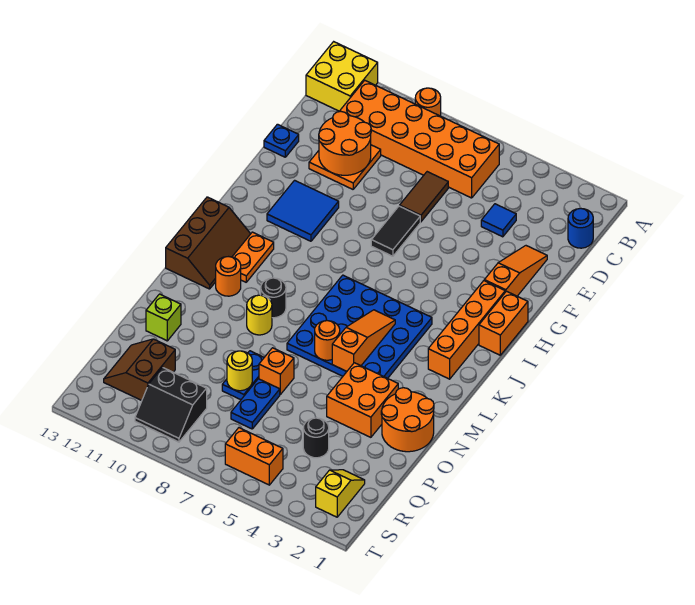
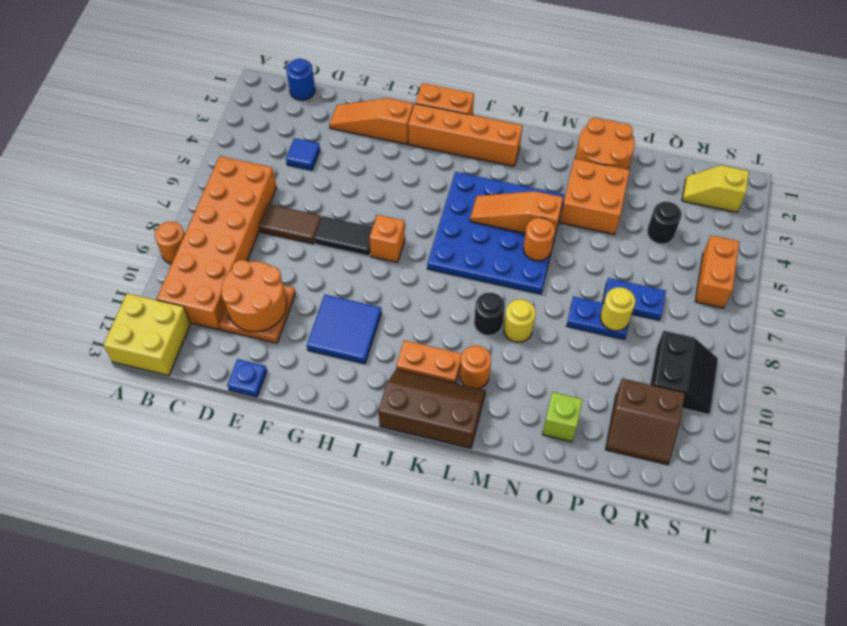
orange brick O7 level 1 -> orange brick H7 level 1

